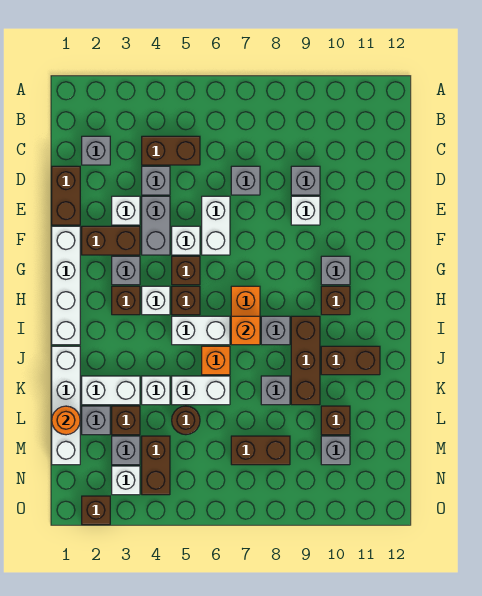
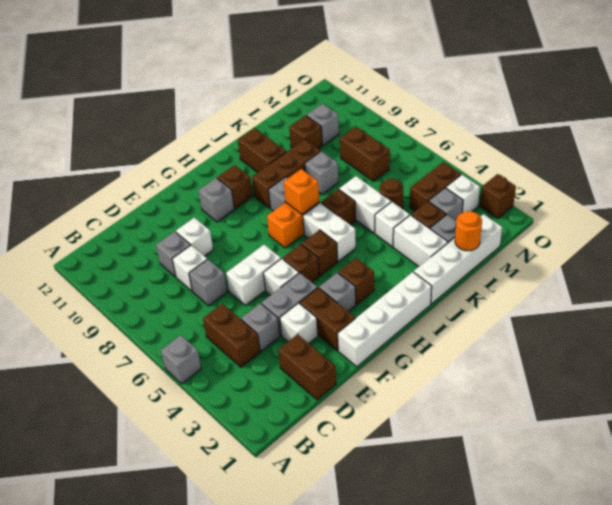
grey brick C2 level 1 -> grey brick A5 level 1
brown brick D1:E1 level 1 -> brown brick D1:D2 level 1
white brick H4 level 1 -> white brick D8 level 1
orange brick J6 level 1 -> brown brick J6 level 1

